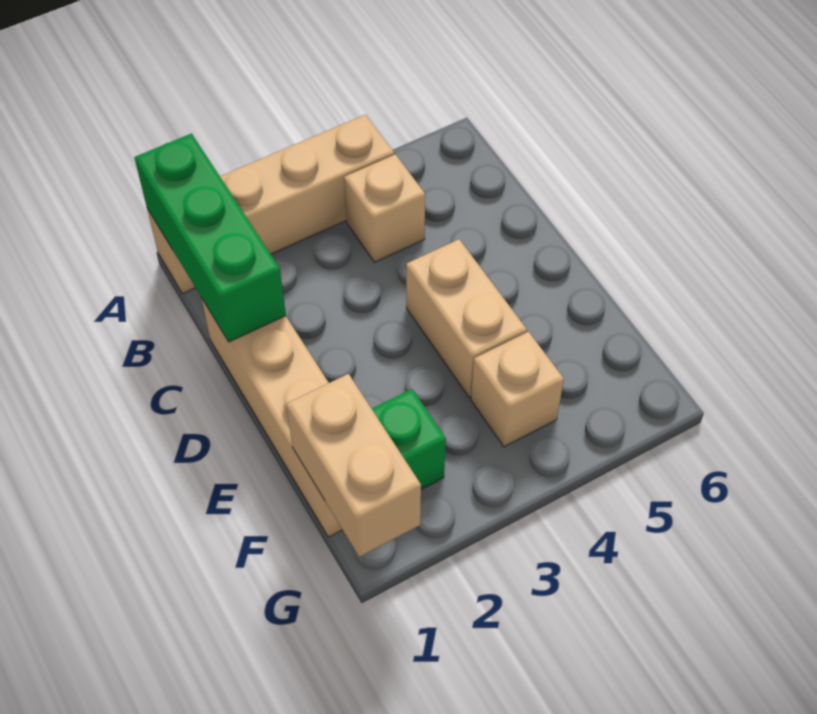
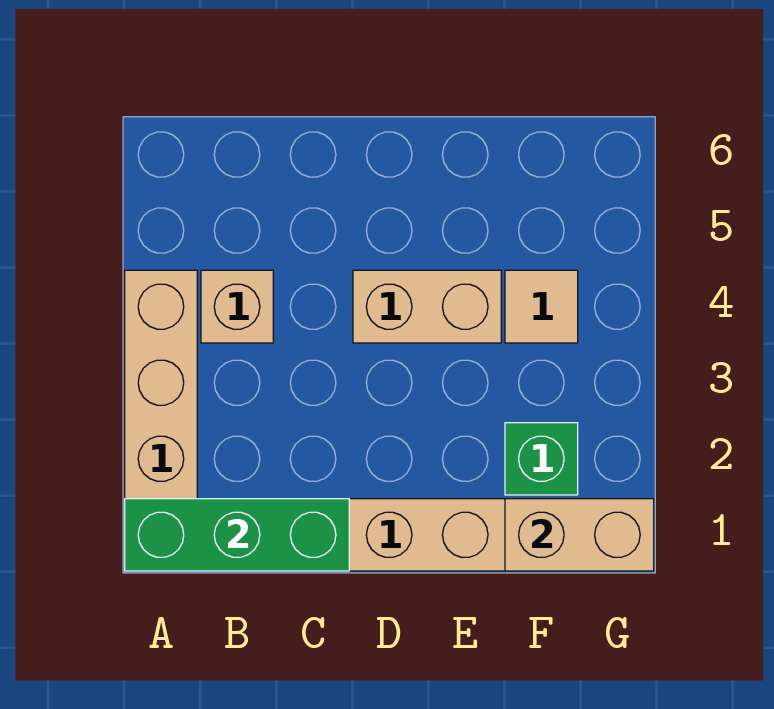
tan brick F4 level 1 -> tan tile F4 level 1

